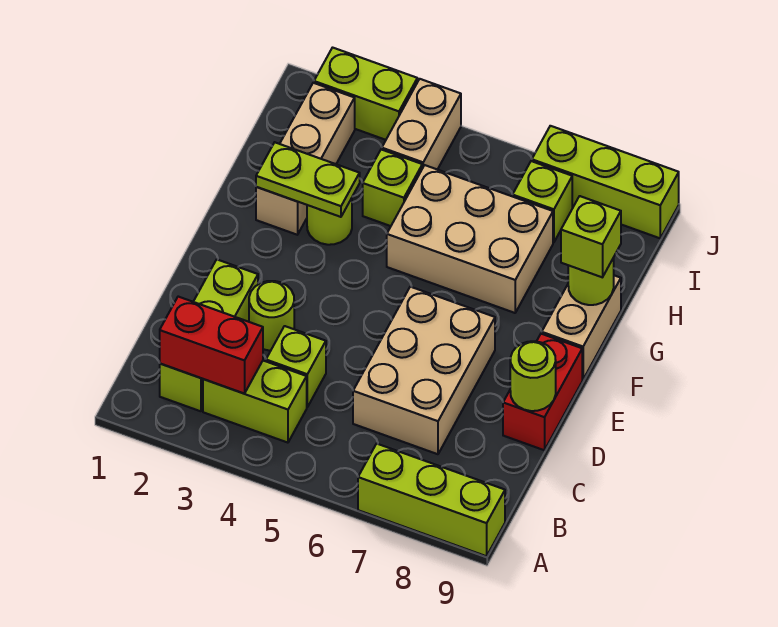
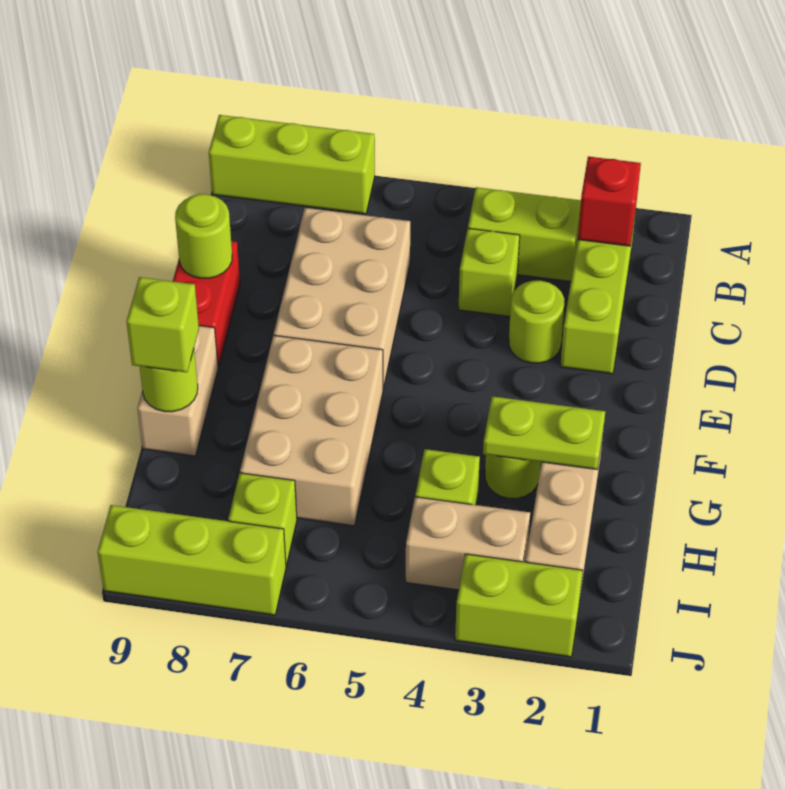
red brick B2:B3 level 2 -> red brick B2 level 2
tan brick G5:H7 level 1 -> tan brick F6:H7 level 1
tan brick I4:J4 level 1 -> tan brick I3:I4 level 1

